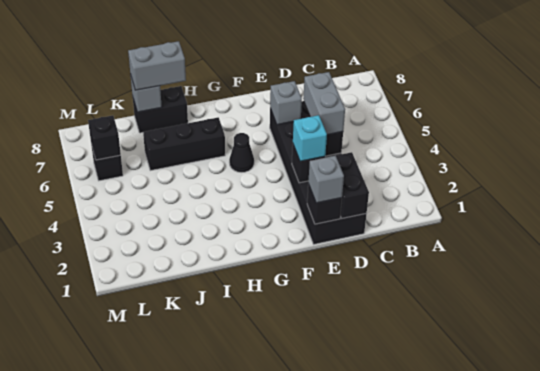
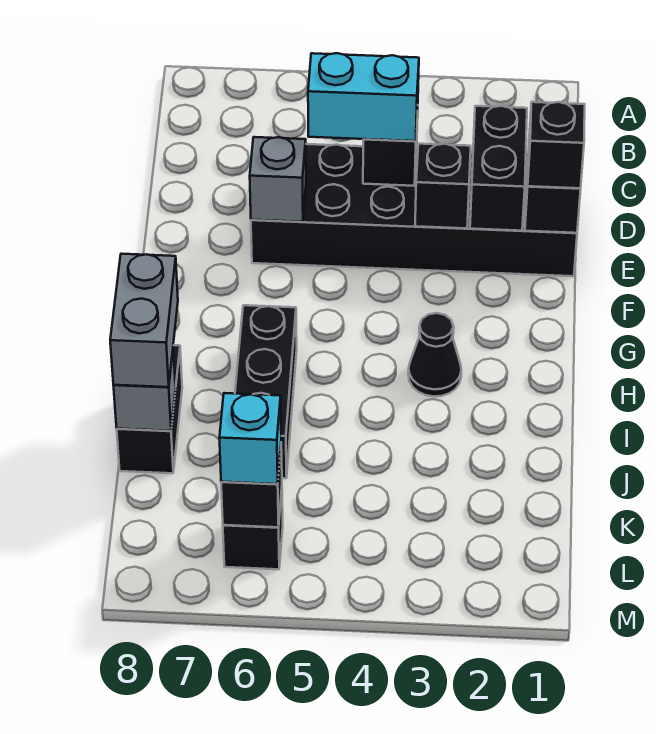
black brick D1:D2 level 2 -> black brick D2:E2 level 2
grey brick D4:D5 level 3 -> cyan brick D4:D5 level 3
grey brick E1 level 3 -> black brick E1 level 3
cyan brick E3 level 3 -> cyan brick L6 level 3
black cone G5 level 1 -> black cone H3 level 1

